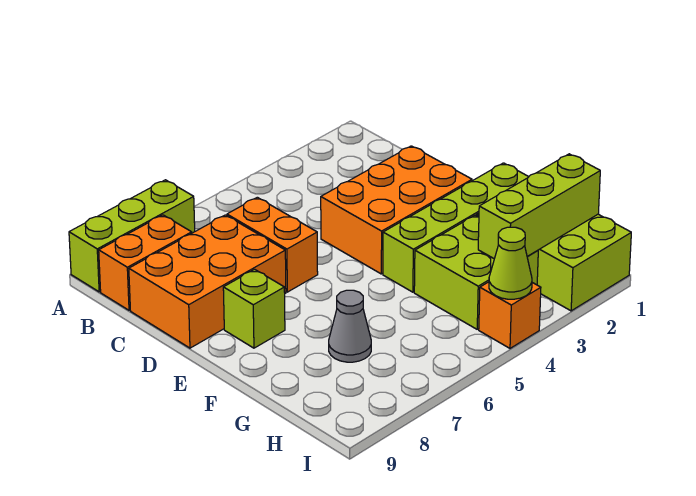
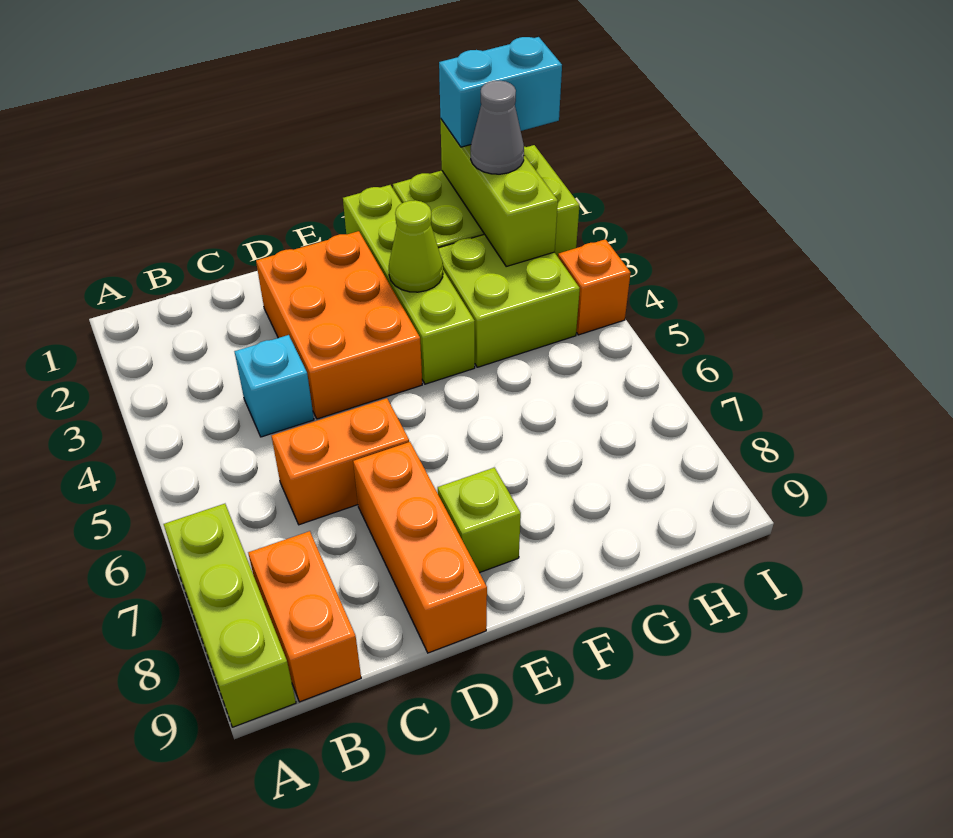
none -> cyan brick C4 level 1
orange brick C7:D9 level 1 -> orange brick D7:D9 level 1
grey cone G7 level 1 -> grey cone H2 level 3
none -> cyan brick H1:I1 level 3
lime cone I4 level 2 -> lime cone F3 level 2

